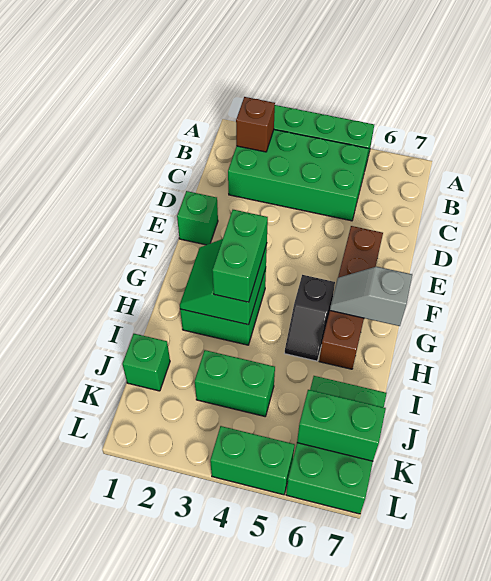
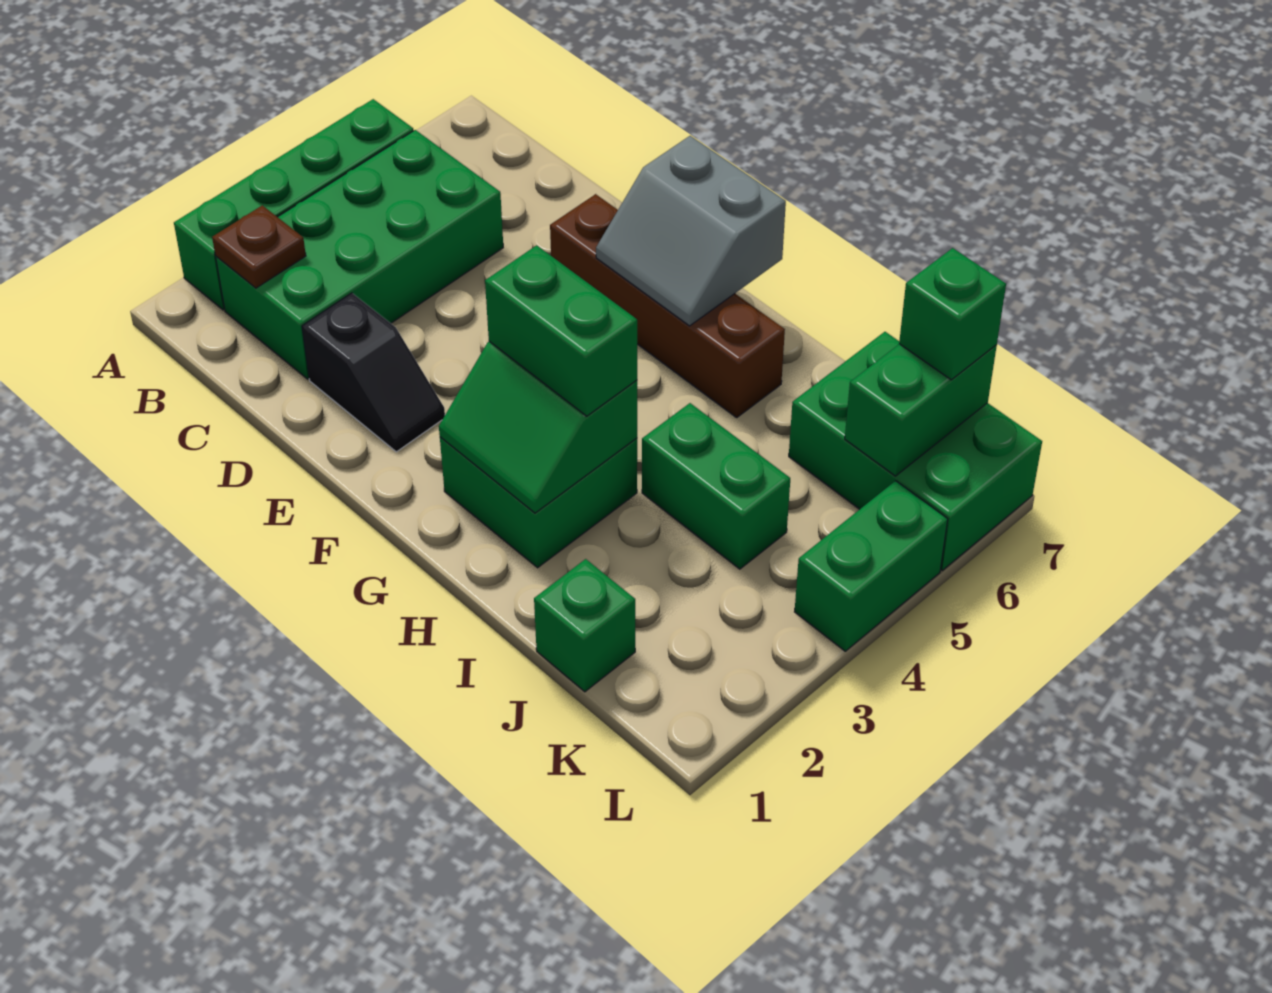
brown brick B2 level 2 -> brown plate B2 level 2
green brick E1 level 1 -> green brick K7 level 3
black slope G5:H5 level 1 top G -> black slope D2:E2 level 1 top D
grey slope G6:G7 level 2 top 7 -> grey slope F6:G7 level 2 top 7
green brick J3:J4 level 1 -> green brick I4:J4 level 1

